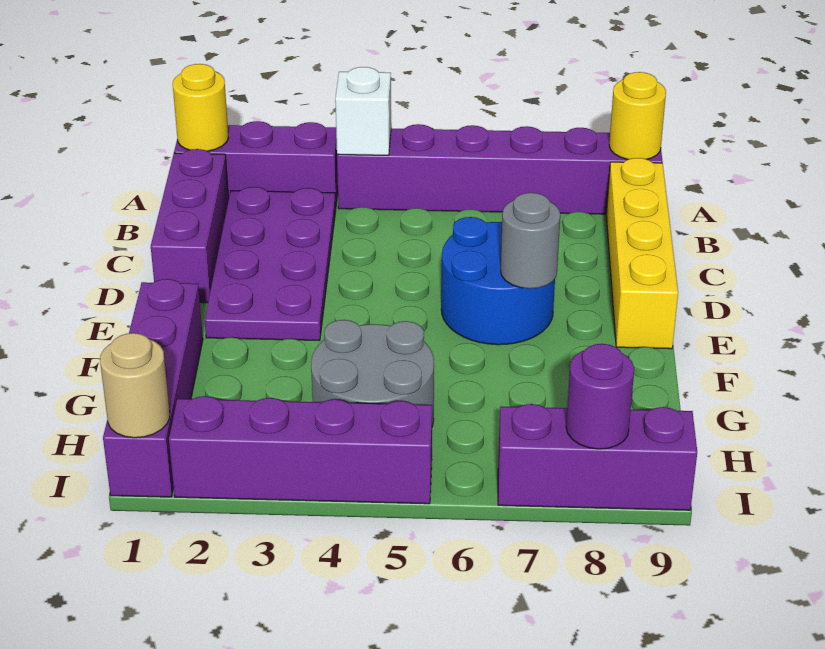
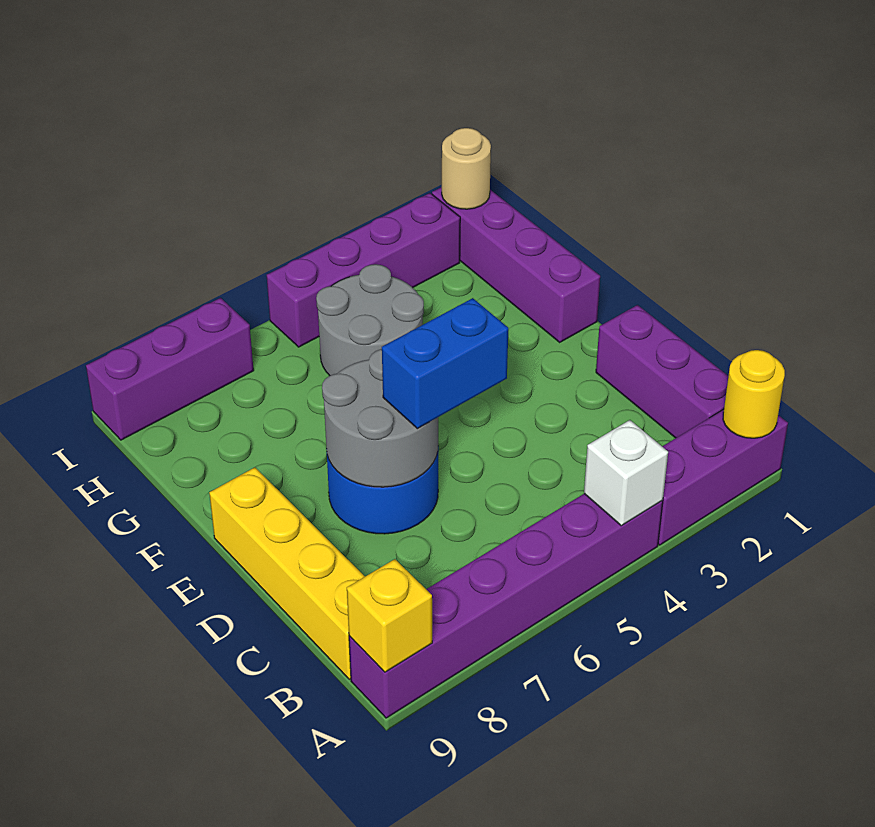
yellow round brick A9 level 2 -> yellow brick A9 level 2
purple plate B2:E3 level 1 -> none
none -> blue brick D5:D6 level 3
grey round brick E7 level 2 -> grey round brick D6:E7 level 2
purple round brick I8 level 2 -> none

